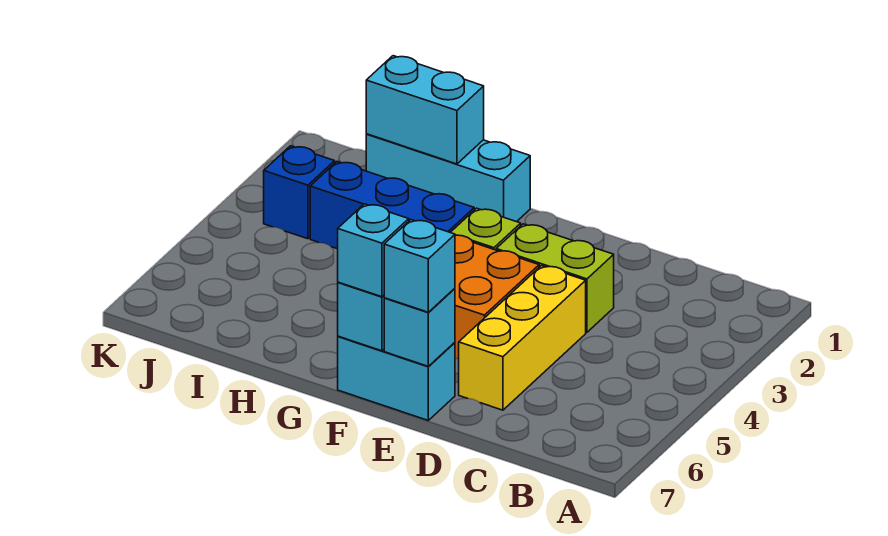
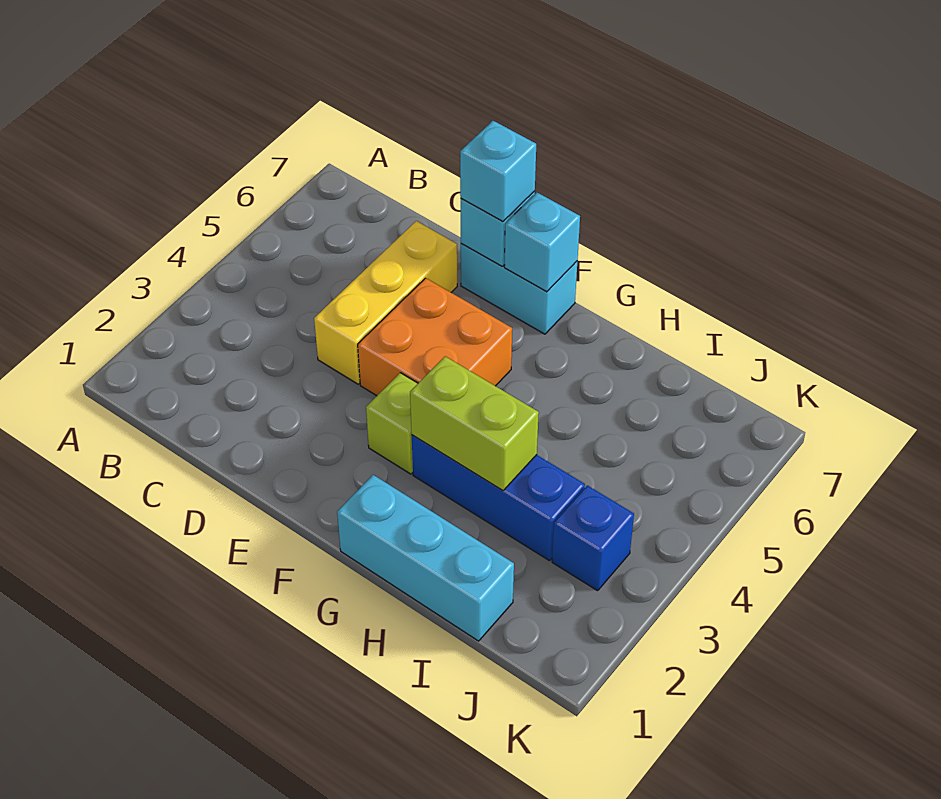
lime brick D3:E3 level 1 -> lime brick G3:H3 level 2
cyan brick F7 level 3 -> none
cyan brick H1:I1 level 2 -> none

